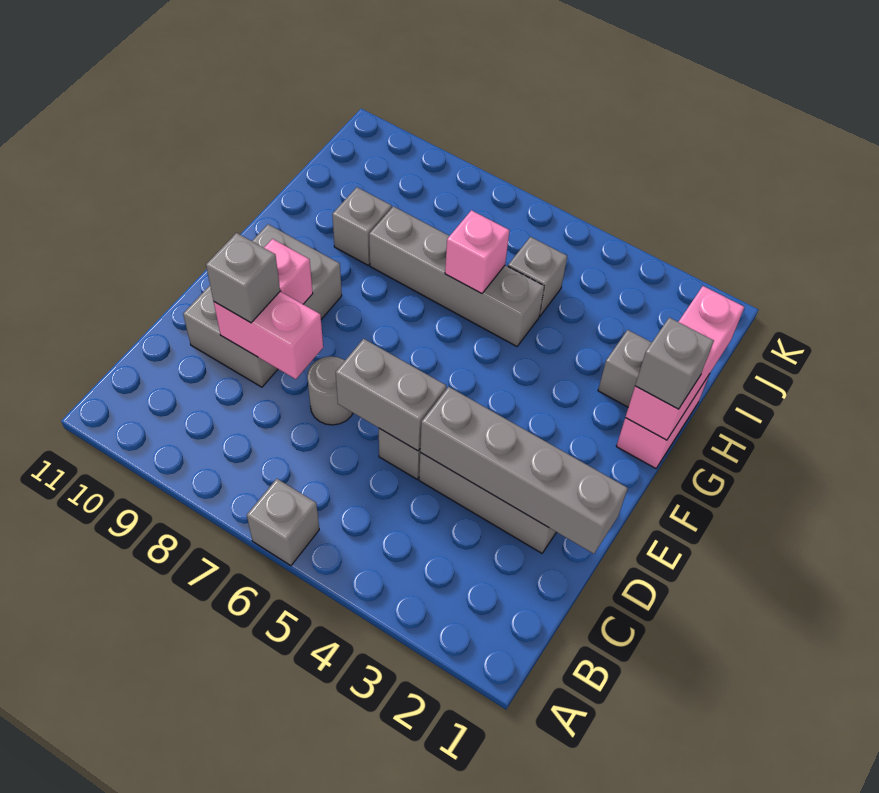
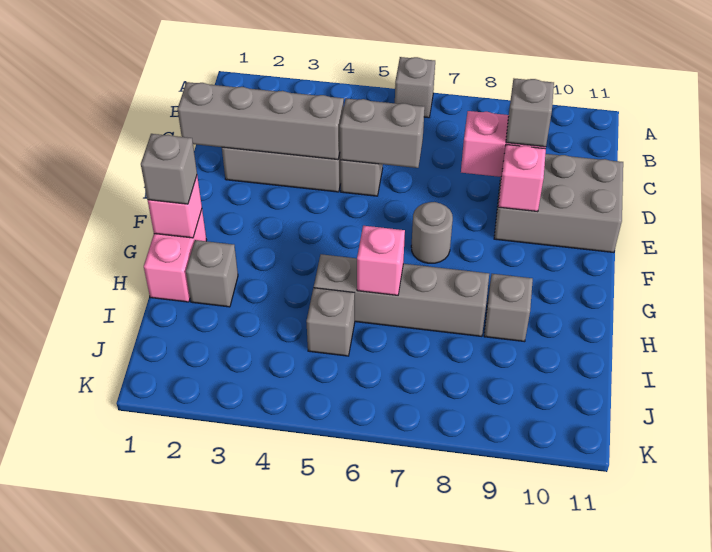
grey round brick D7 level 1 -> grey round brick F7 level 1
grey brick D9:F10 level 1 -> grey brick D9:E11 level 1
pink brick G1:I1 level 2 -> pink brick G1 level 2

